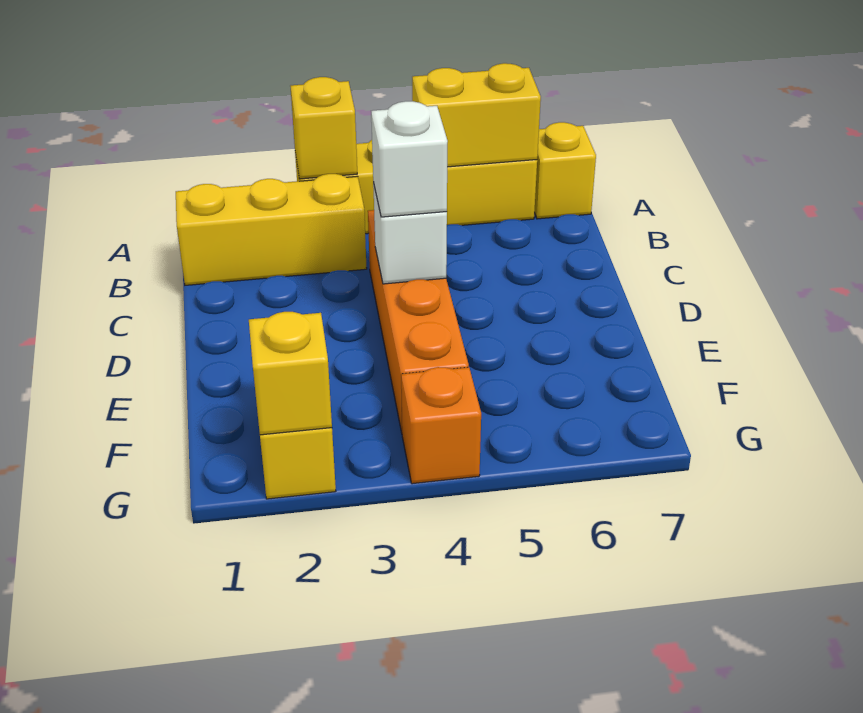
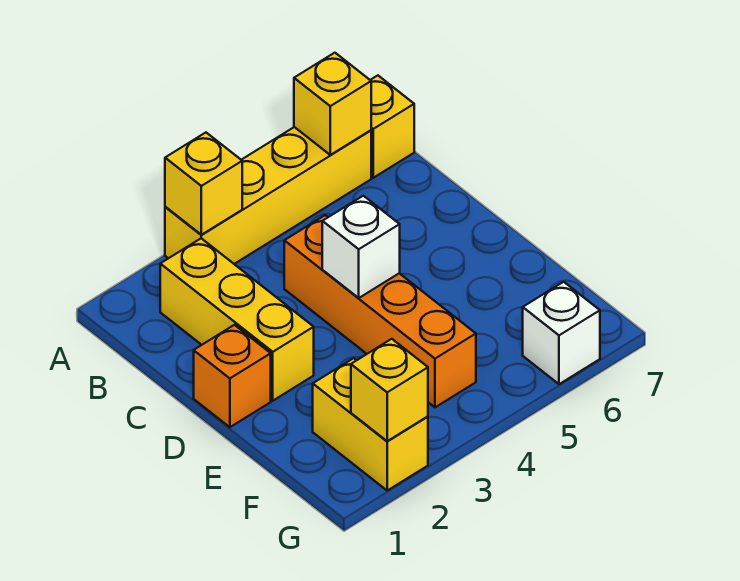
yellow brick A5:A6 level 2 -> yellow brick A6 level 2
yellow brick B1:B3 level 1 -> yellow brick B2:D2 level 1
white brick D4 level 3 -> white brick G6 level 1
orange brick G4 level 1 -> orange brick D1 level 1

